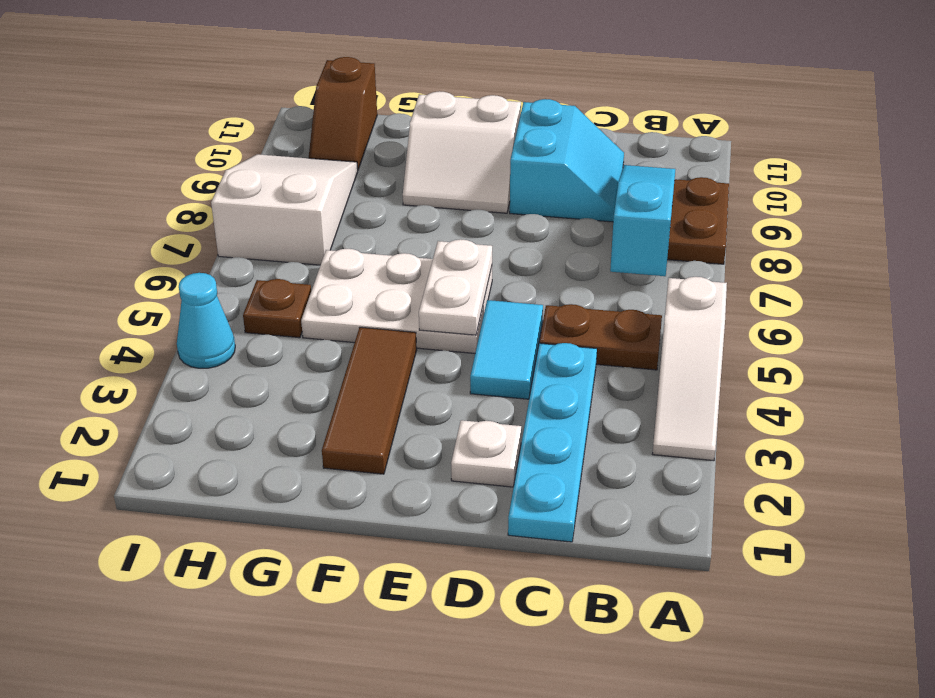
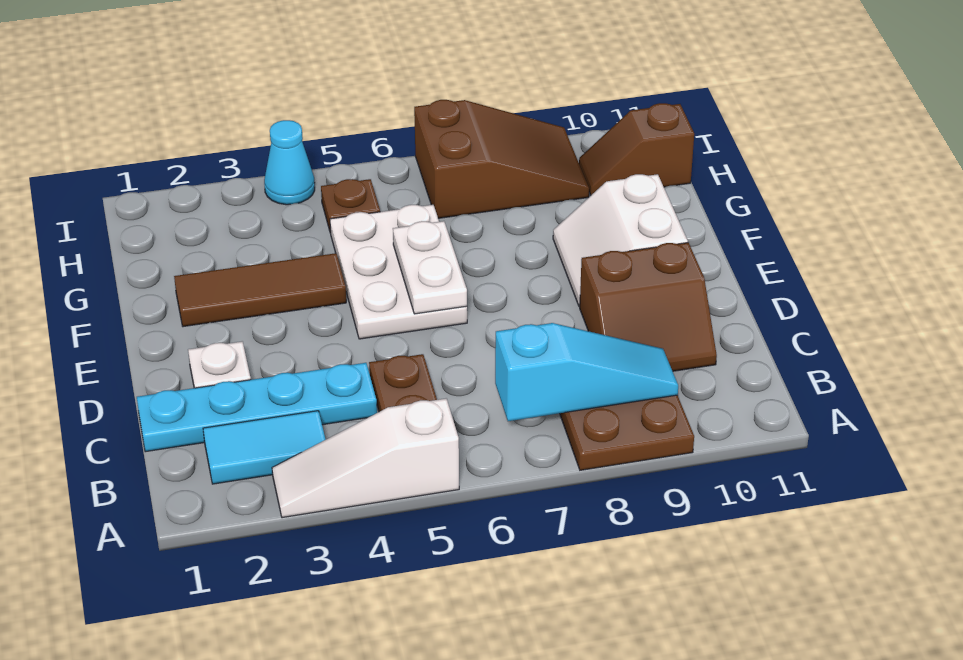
cyan slope C9:D10 level 1 top D -> brown slope C9:D10 level 1 top D
cyan tile D4:D5 level 1 -> cyan tile B2:B3 level 1
white plate E5:E6 level 2 -> white plate E6:F6 level 2
white slope H7:I9 level 1 top 7 -> brown slope H7:I9 level 1 top 7

